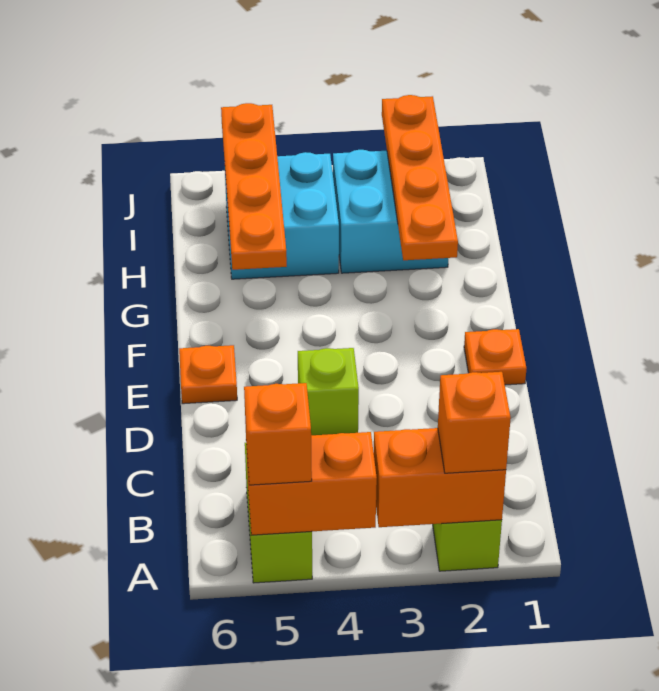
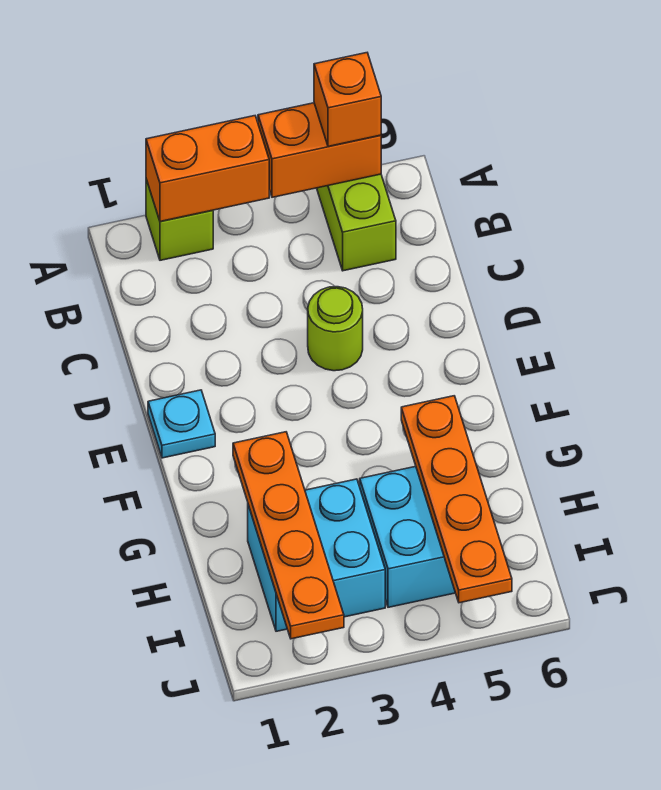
orange brick A2 level 3 -> none
lime brick D4 level 1 -> lime round brick D4 level 1
orange plate E1 level 1 -> cyan plate E1 level 1
orange plate E6 level 1 -> none

